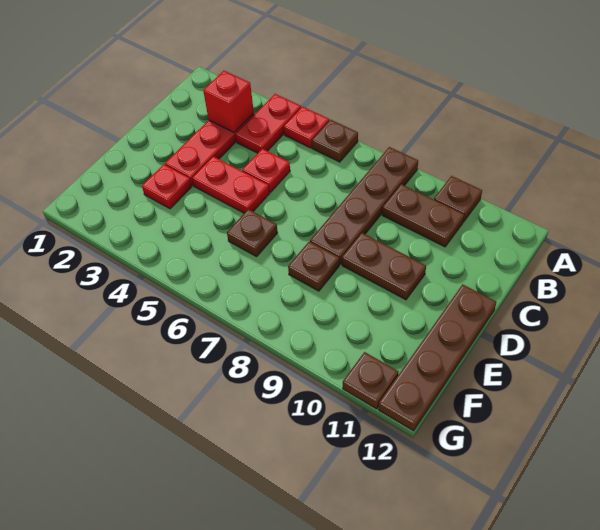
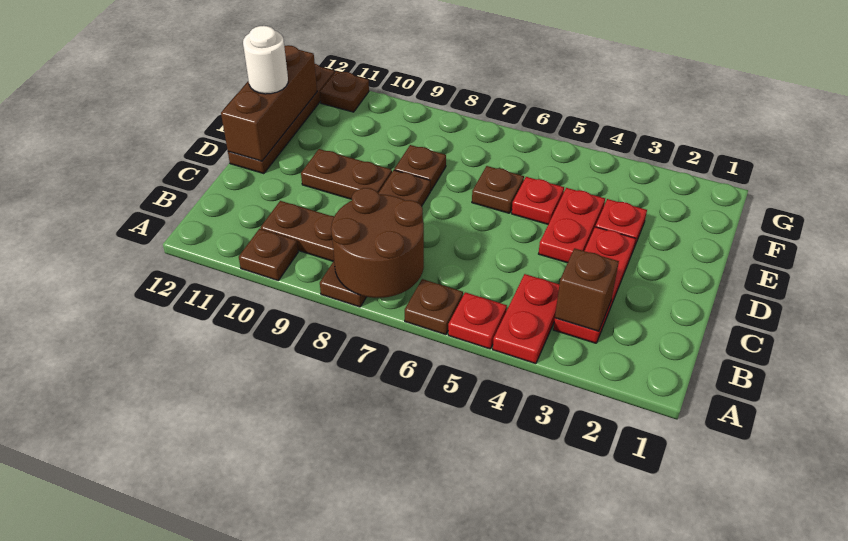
none -> brown round brick A7:B8 level 2
red brick B3 level 2 -> brown brick B3 level 2
red plate C5 level 1 -> red plate E5 level 1
red plate D4:D5 level 1 -> red plate D4:E4 level 1
none -> brown brick D12:F12 level 2
none -> white round brick E12 level 3

